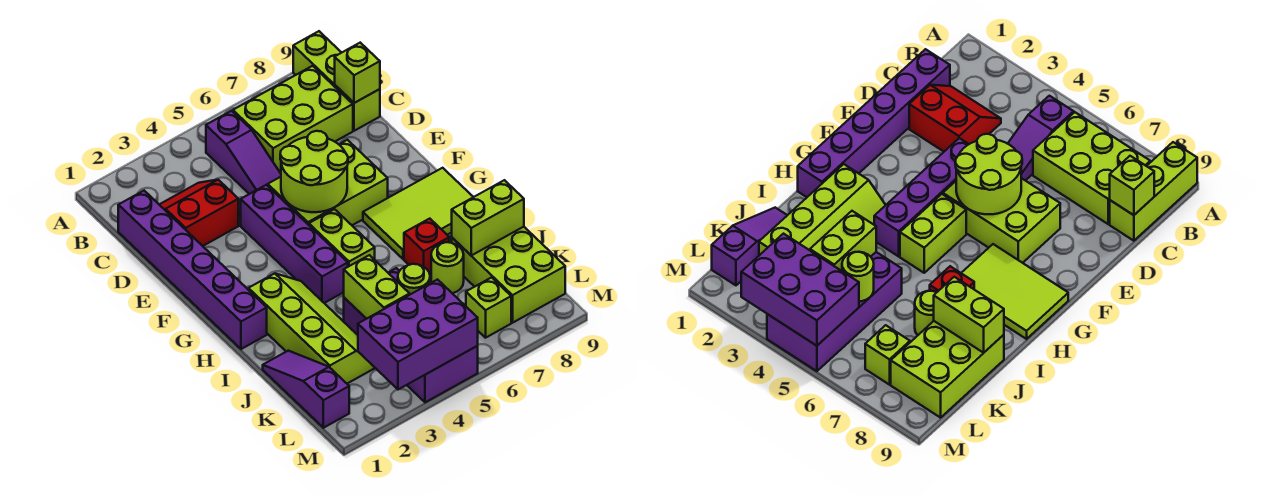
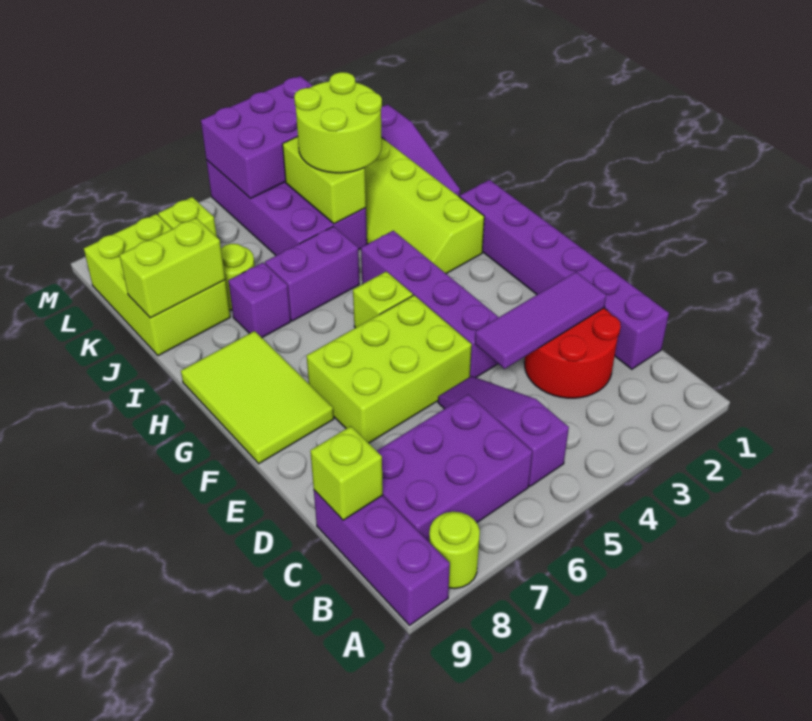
lime brick A9:C9 level 1 -> purple brick A9:C9 level 1
lime brick B6:C8 level 1 -> purple brick B6:C8 level 1
red slope C2:D3 level 1 top D -> red round brick C2:D3 level 1
none -> purple tile D2:D4 level 2
lime round brick E5:F6 level 2 -> lime round brick J3:K4 level 3
lime brick G5:H5 level 1 -> lime brick G5 level 1
lime tile G7:H9 level 1 -> lime tile F8:H9 level 1
none -> purple brick I5:I6 level 1
red brick I7 level 1 -> purple brick I7 level 1
lime round brick K5 level 2 -> lime round brick A8 level 1

